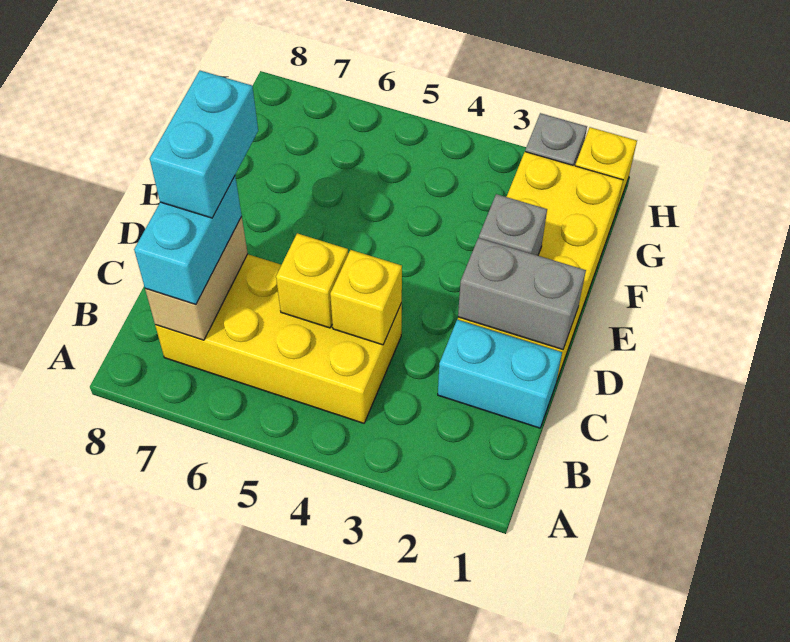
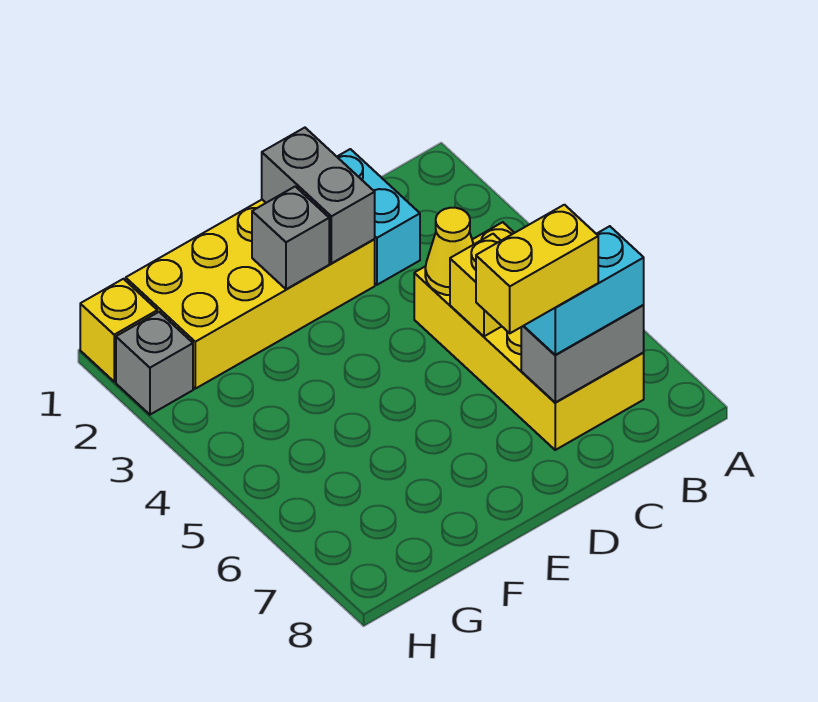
tan brick B7:C7 level 2 -> grey brick B7:C7 level 2
yellow brick C4 level 2 -> yellow cone C4 level 2
cyan brick C7:D7 level 4 -> yellow brick C7:D7 level 4

